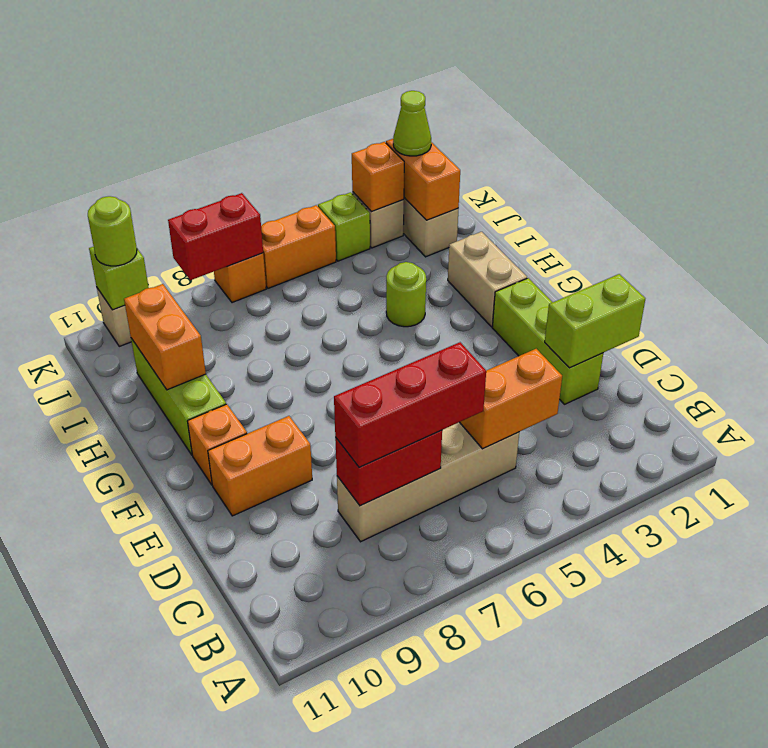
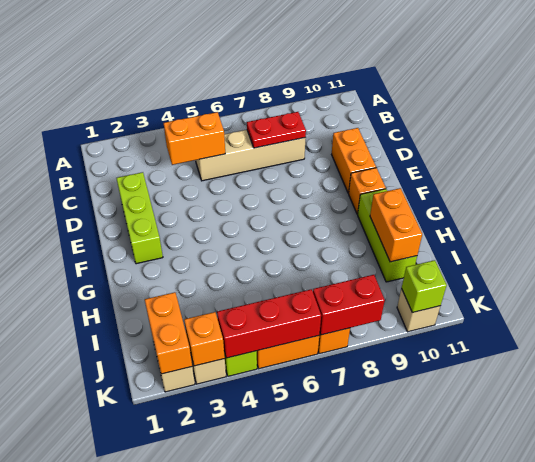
red brick C6:C8 level 3 -> red brick K4:K6 level 2
red brick C7:C8 level 2 -> red plate C7:C8 level 2
lime brick D1:D2 level 2 -> none
orange brick E9:E10 level 1 -> orange brick D10:E10 level 1
tan brick G2:H2 level 1 -> none
lime round brick H4 level 1 -> none
lime cone K2 level 3 -> none
lime round brick K10 level 3 -> none

